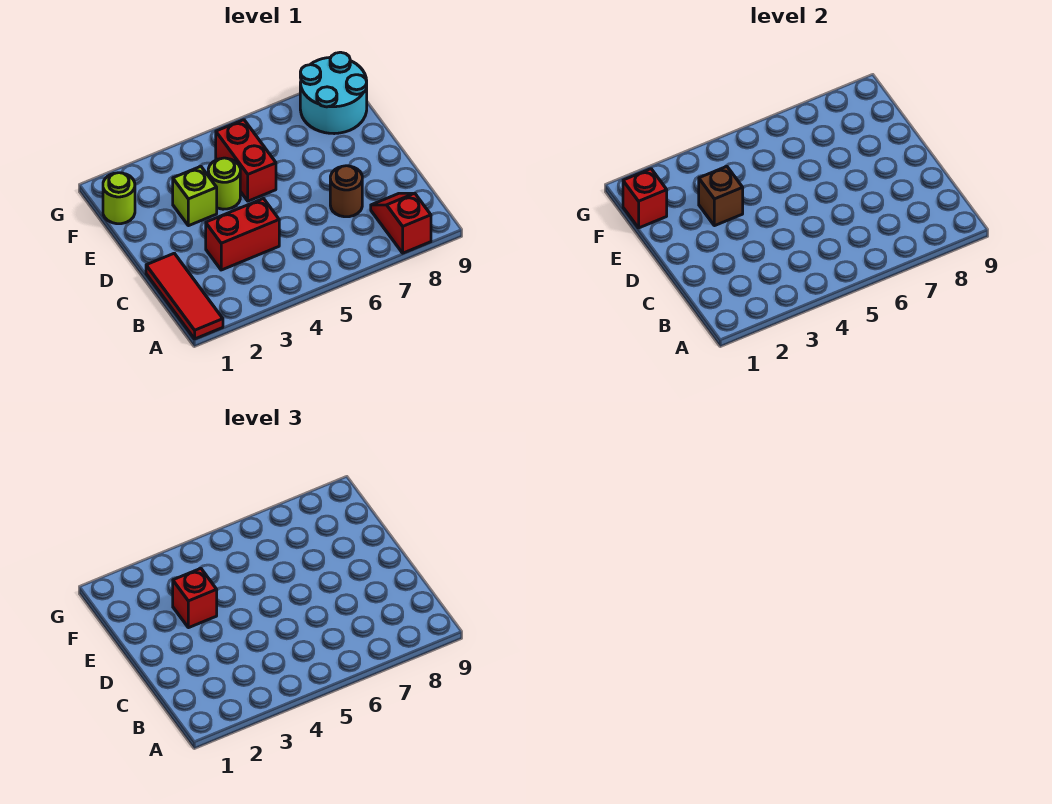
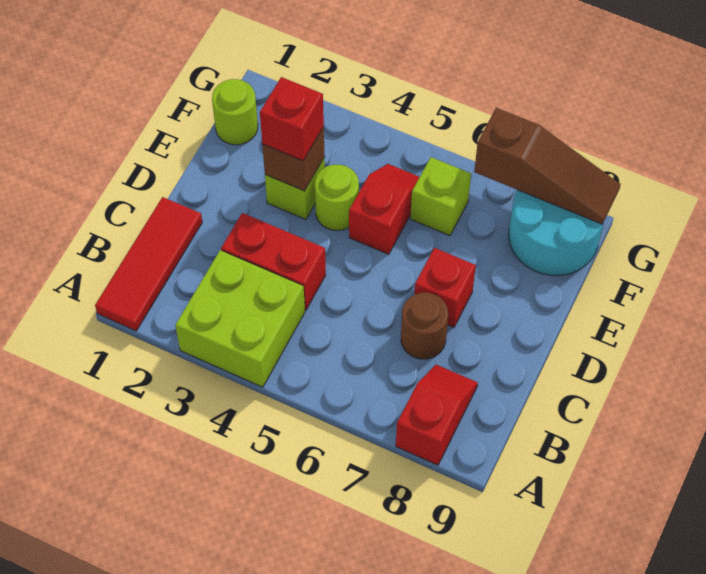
none -> lime brick A3:B4 level 1
red brick E5:F5 level 1 -> red slope E5:F5 level 1 top E
red brick F1 level 2 -> red brick D7 level 1
none -> lime brick F6 level 1
none -> brown slope G7:G9 level 2 top 7

